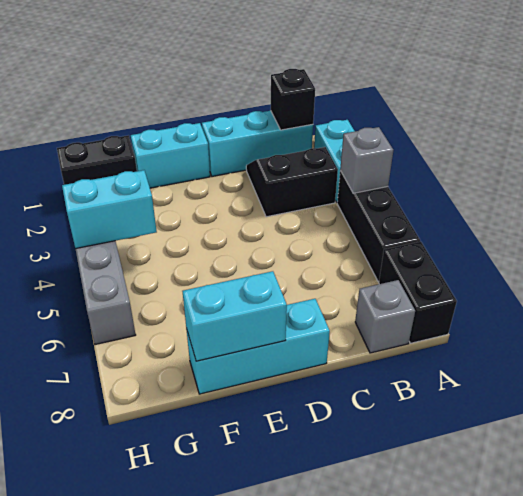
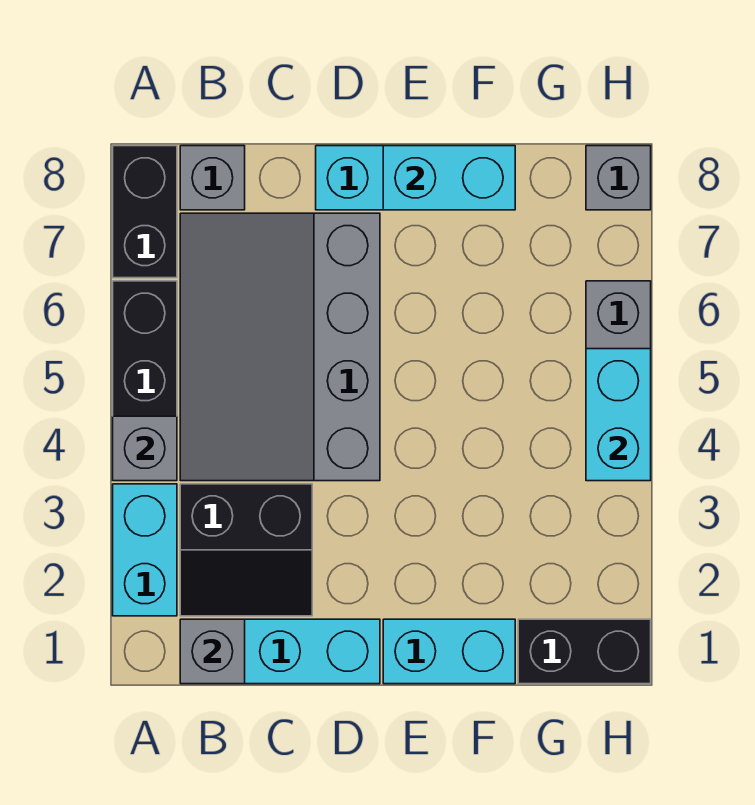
black brick B1 level 2 -> grey brick B1 level 2
none -> grey slope B4:D7 level 1 top D
cyan brick G4:H4 level 2 -> cyan brick H4:H5 level 2
none -> grey brick H8 level 1

